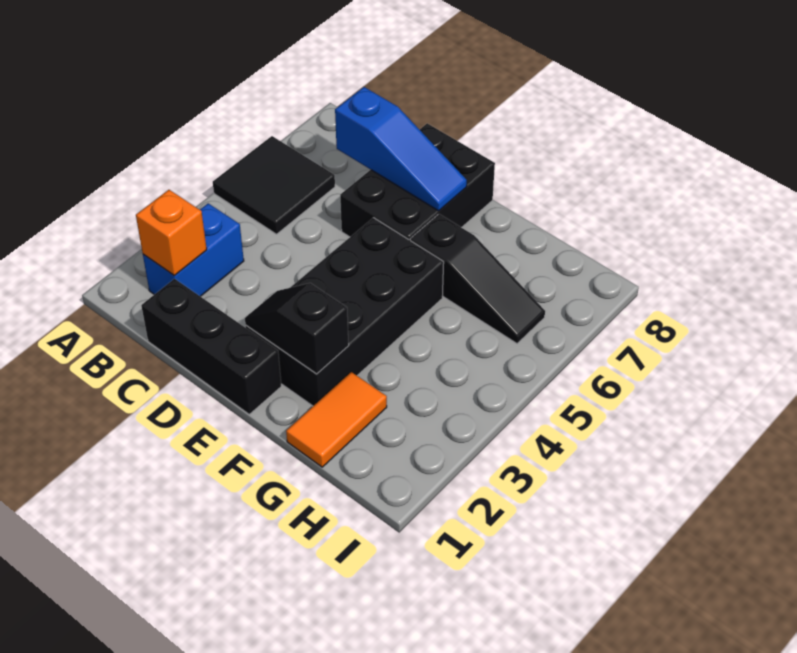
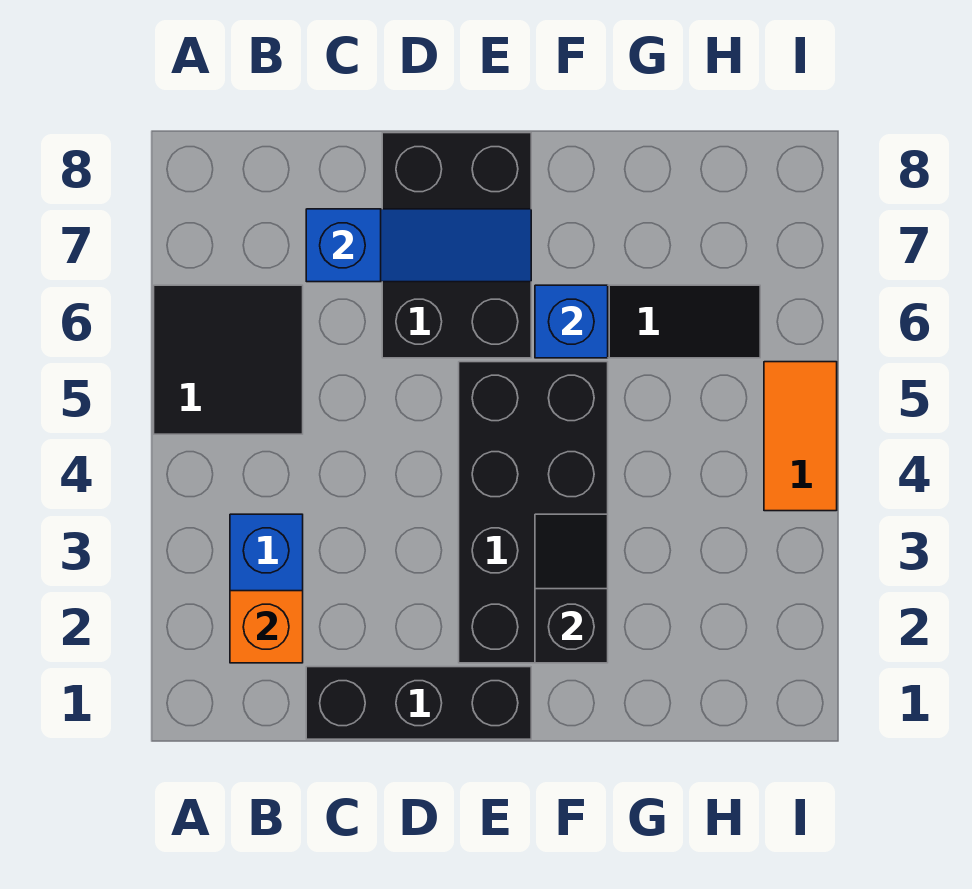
black slope E2:F2 level 2 top F -> black slope F2:F3 level 2 top 2
none -> blue brick F6 level 2
orange tile G1:G2 level 1 -> orange tile I4:I5 level 1

